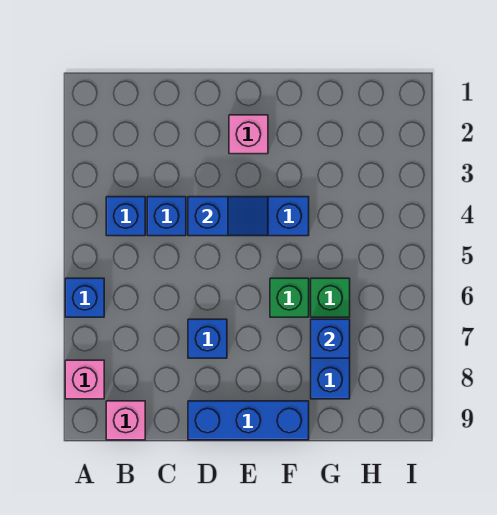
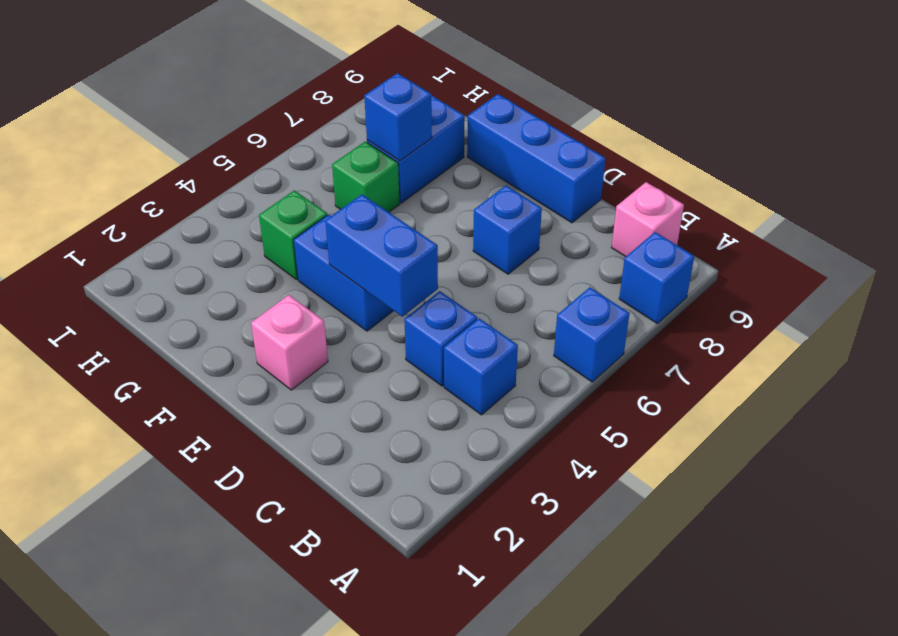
pink brick A8 level 1 -> blue brick A8 level 1
blue slope D4:E4 level 2 top D -> blue brick D4:E4 level 2
green brick F6 level 1 -> green brick G4 level 1

